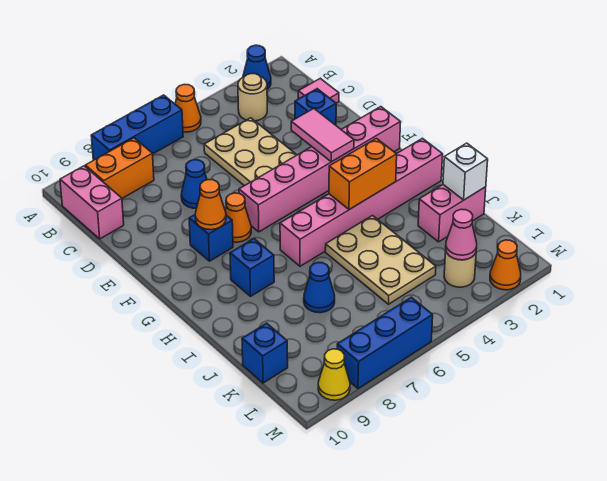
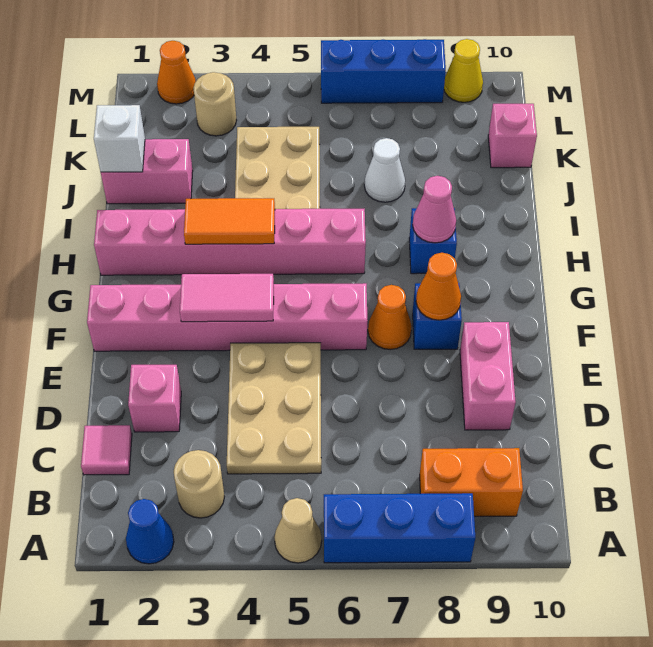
orange cone A5 level 1 -> tan cone A5 level 1
pink brick B10:C10 level 1 -> pink brick D9:E9 level 1
blue brick D2 level 1 -> pink brick D2 level 1
blue cone D7 level 1 -> none
pink tile E3:F3 level 2 -> pink tile F3:F4 level 2
orange brick H3:H4 level 2 -> orange tile H3:H4 level 2
blue cone J7 level 1 -> white cone J7 level 1
blue brick K10 level 1 -> pink brick K10 level 1
pink cone L3 level 2 -> pink cone H8 level 2

